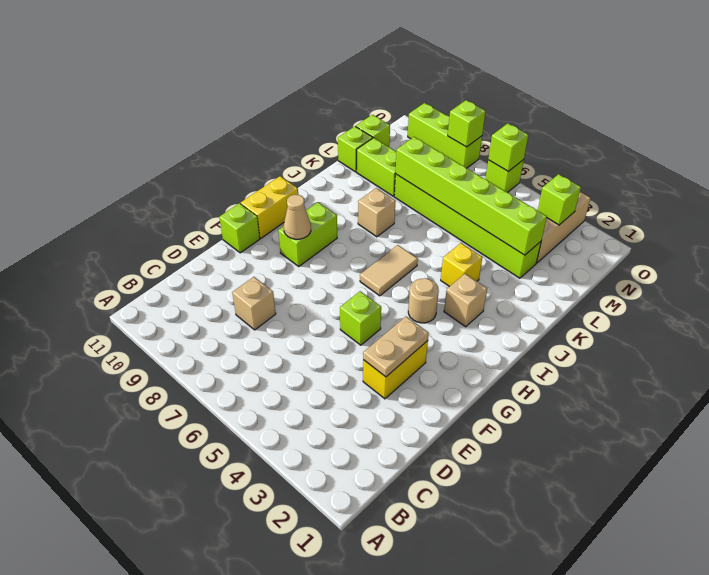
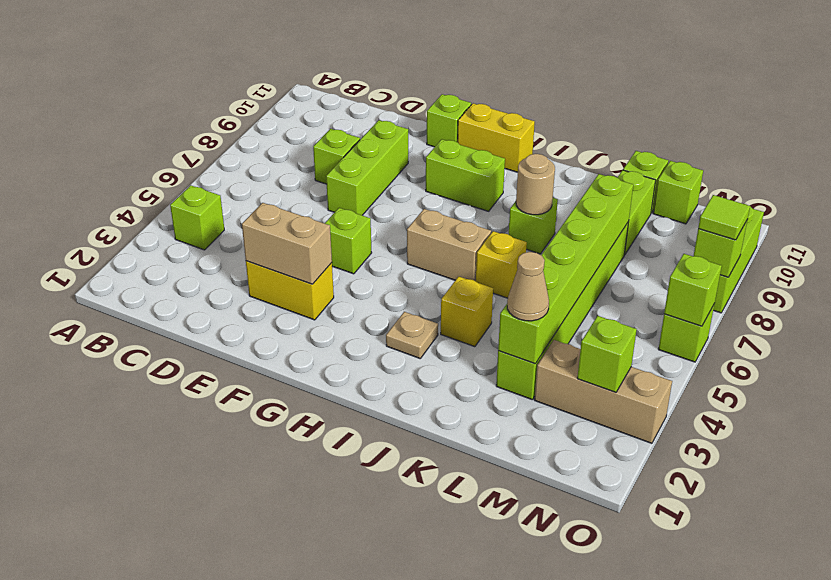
none -> lime brick B4 level 1
tan brick D8 level 1 -> lime brick D8 level 1
tan plate E3:F3 level 2 -> tan brick E3:F3 level 2
none -> lime brick E7:E9 level 1
tan cone G9 level 2 -> tan cone L3 level 3
tan round brick H4 level 1 -> tan round brick J8 level 2
tan tile H6:I6 level 1 -> tan brick H6:I6 level 1
tan brick I3 level 1 -> tan plate I3 level 1
none -> yellow brick J6 level 1
tan brick J8 level 1 -> lime brick J8 level 1
none -> lime tile O8 level 3

